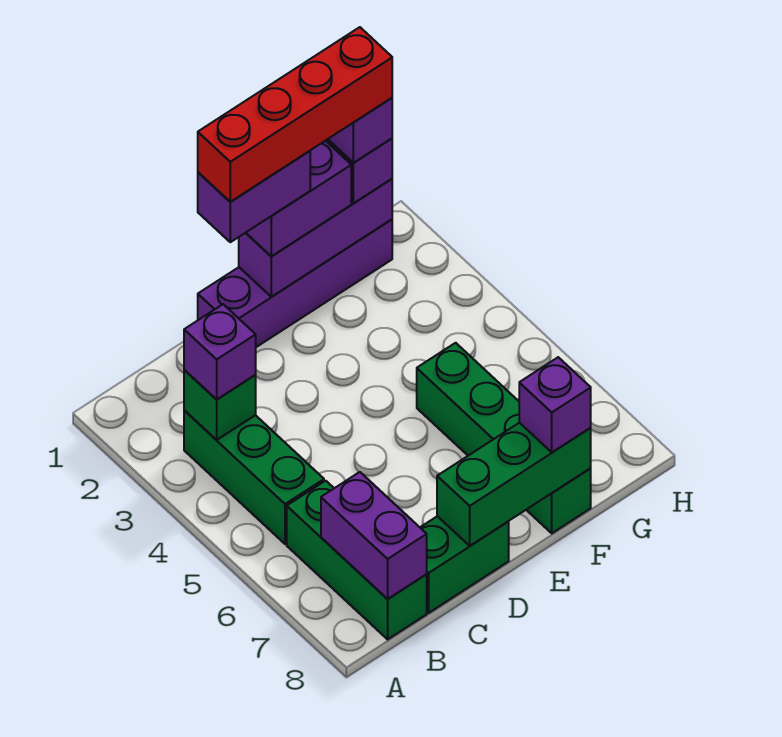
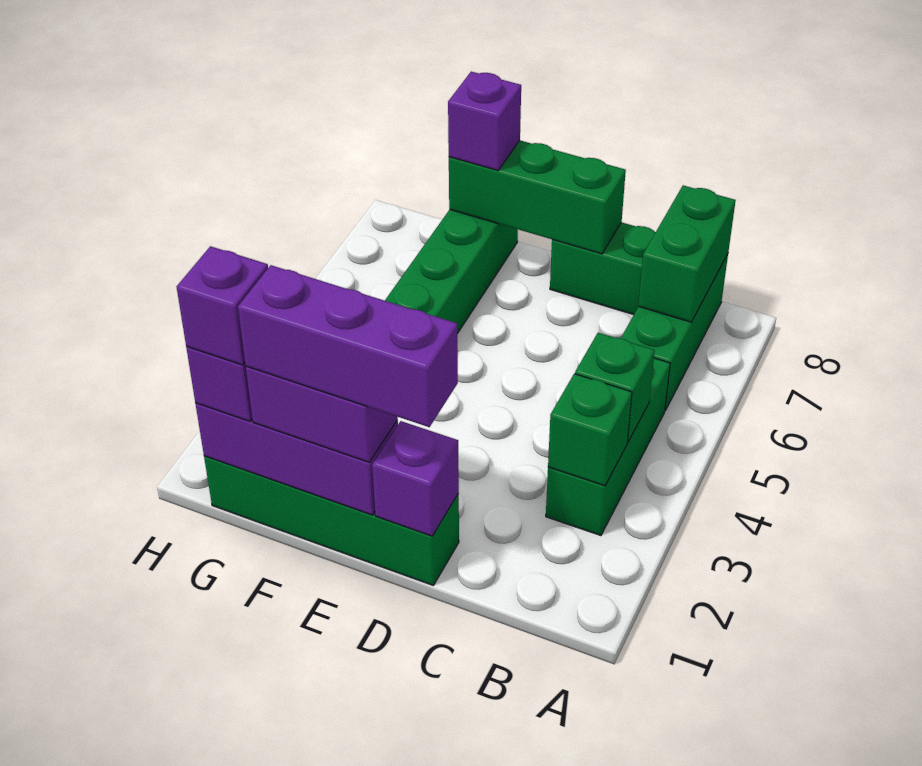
purple brick B3 level 3 -> purple brick D1 level 2
none -> green brick B4 level 2
purple brick B7:B8 level 2 -> green brick B7:B8 level 2
purple brick D1:G1 level 1 -> green brick D1:G1 level 1
purple brick D1:E1 level 4 -> purple brick D1:F1 level 4
red brick D1:G1 level 5 -> none

